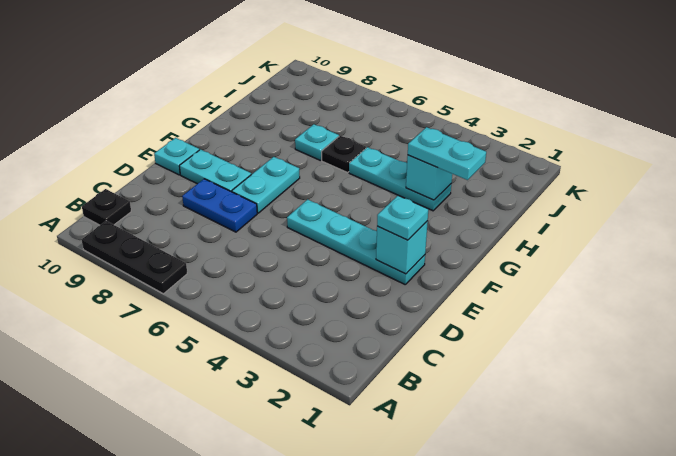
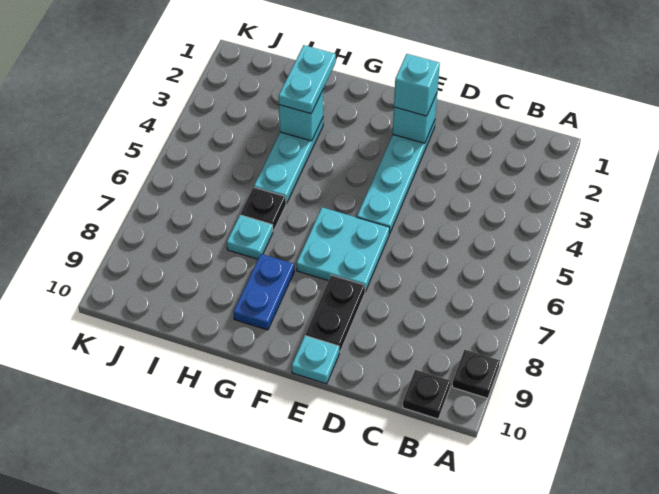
black plate A7:A9 level 1 -> black plate A9 level 1
blue plate D7:D8 level 1 -> blue plate G8:G9 level 1
cyan plate E2 level 3 -> cyan brick E2 level 3
cyan plate E7:F7 level 1 -> cyan plate E6:F7 level 1
cyan plate E8:E9 level 1 -> black plate E8:E9 level 1

